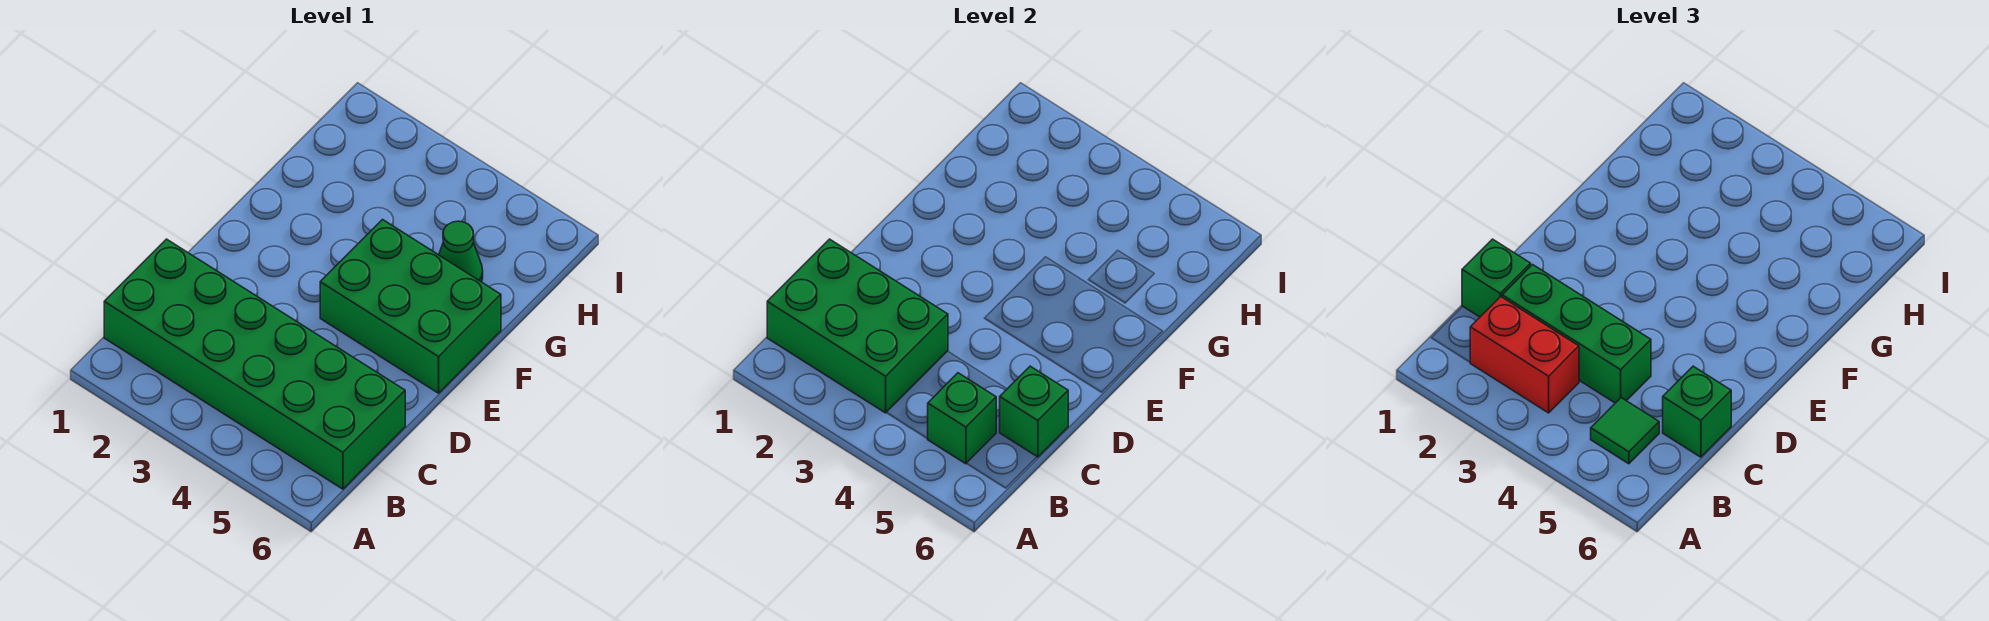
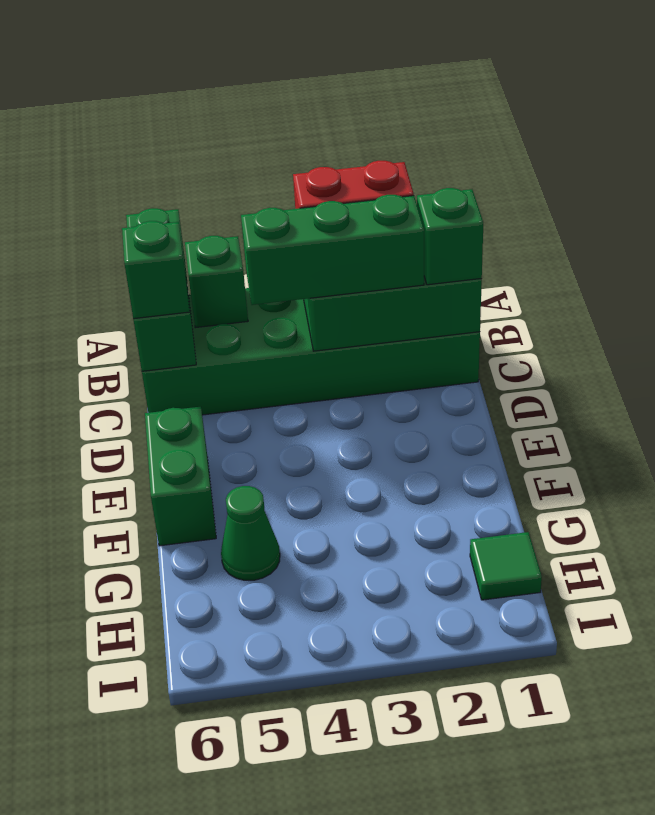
green tile B5 level 3 -> green tile H1 level 1
green brick C6 level 2 -> green brick A6:C6 level 2
green brick E4:F6 level 1 -> green brick E6:F6 level 1

